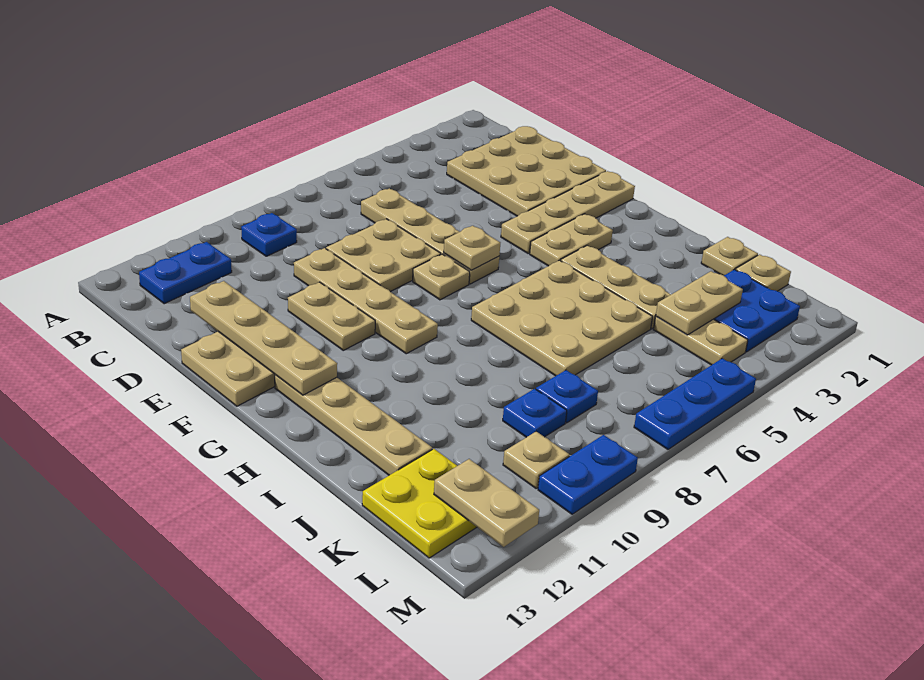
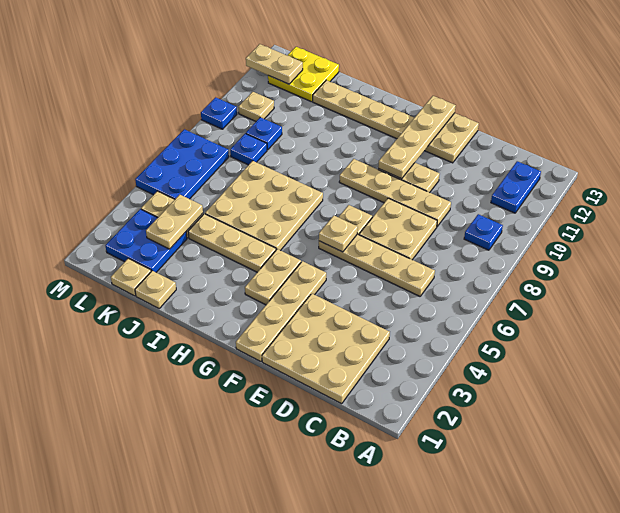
tan plate D12:G12 level 2 -> tan plate F10:F13 level 2
blue plate M5:M7 level 1 -> blue plate L5:M7 level 1
blue plate M9:M10 level 1 -> blue plate M9 level 1

